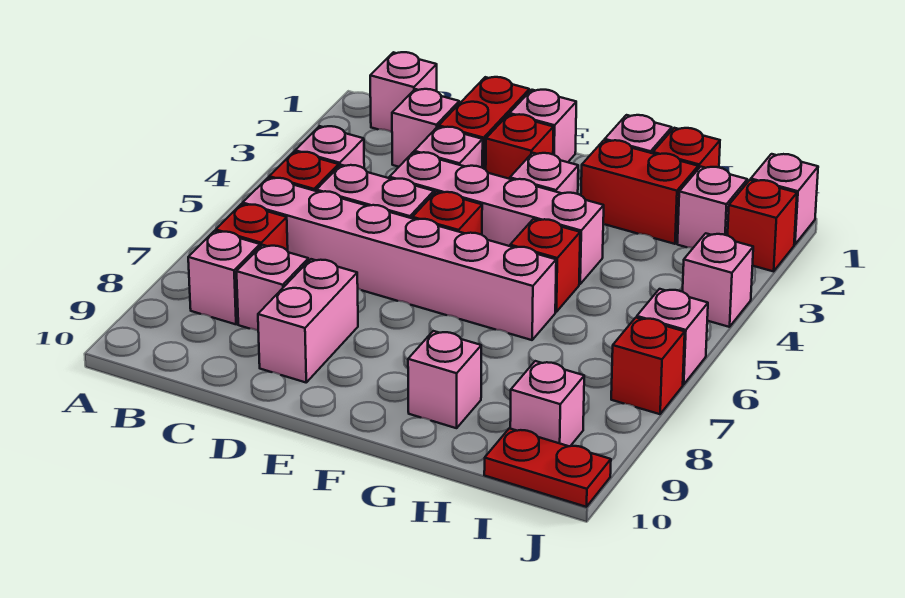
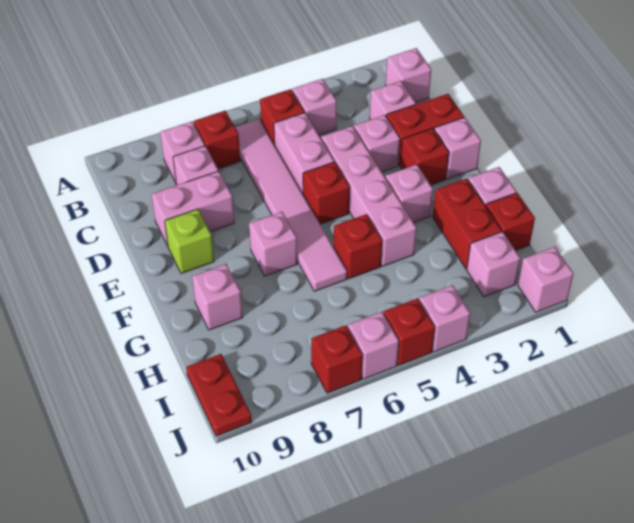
pink brick B6:G6 level 1 -> pink tile B6:G6 level 1
none -> lime brick E9 level 1
pink brick I9 level 1 -> pink brick F7 level 1
red brick J2 level 1 -> red brick J5 level 1

